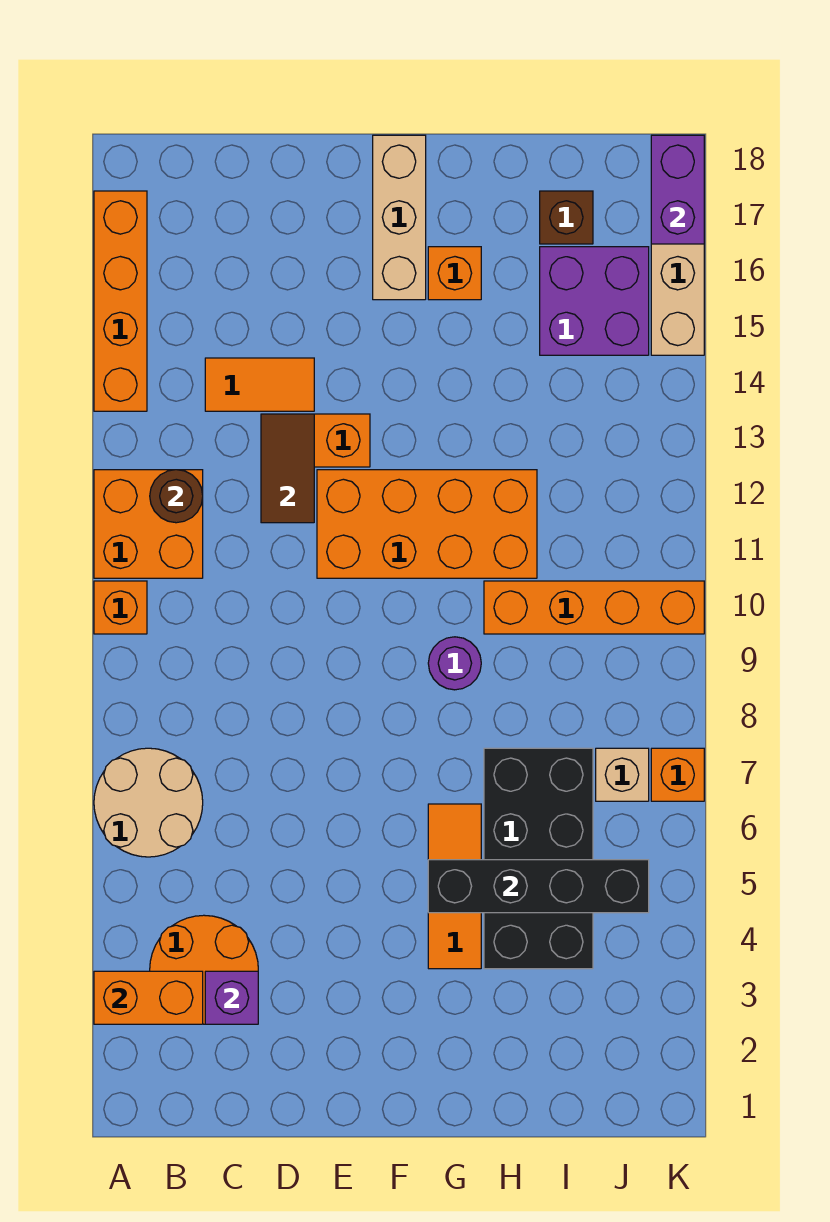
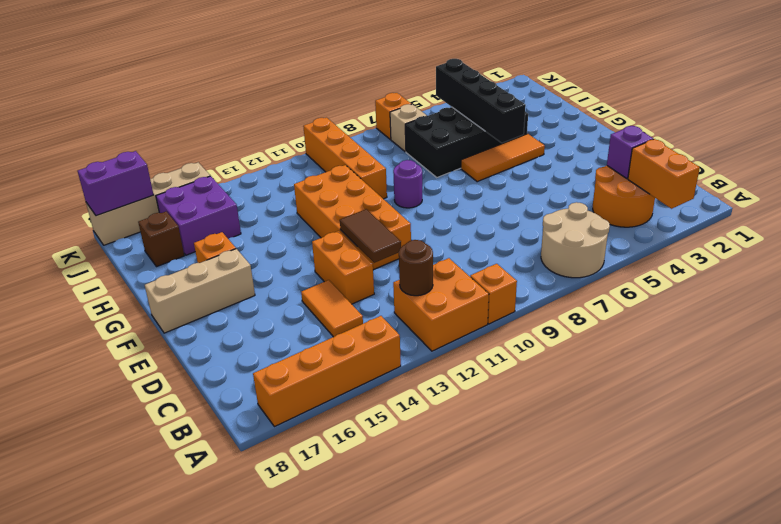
brown tile D12:D13 level 2 -> brown tile D12:E12 level 2

